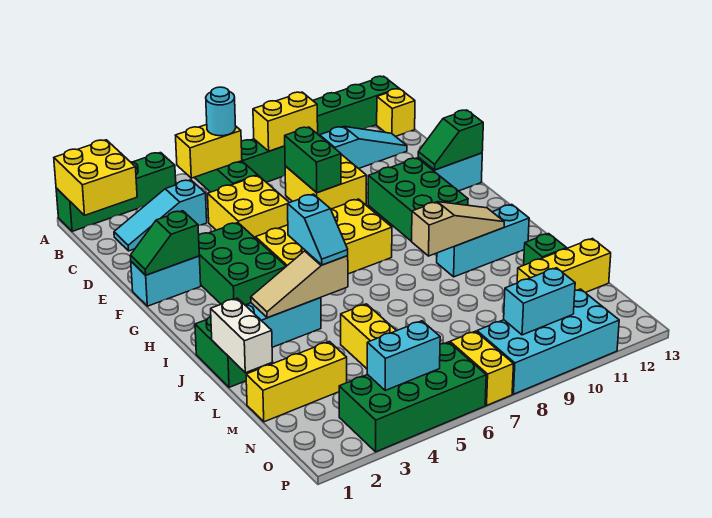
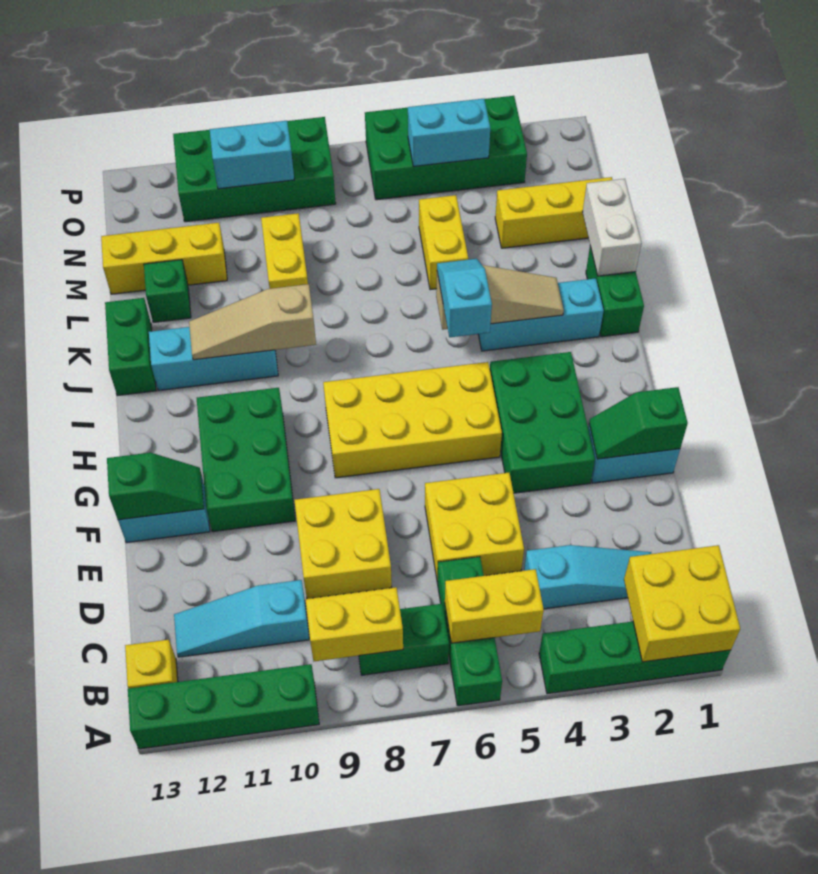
cyan round brick B6 level 3 -> none
green brick D8:E8 level 2 -> green brick J13:K13 level 1
green slope F1:F2 level 2 top 2 -> green slope F1:F2 level 2 top 1
yellow brick O7:P7 level 1 -> yellow brick L9:M9 level 1
cyan brick O8:P11 level 1 -> green brick O8:P11 level 1

